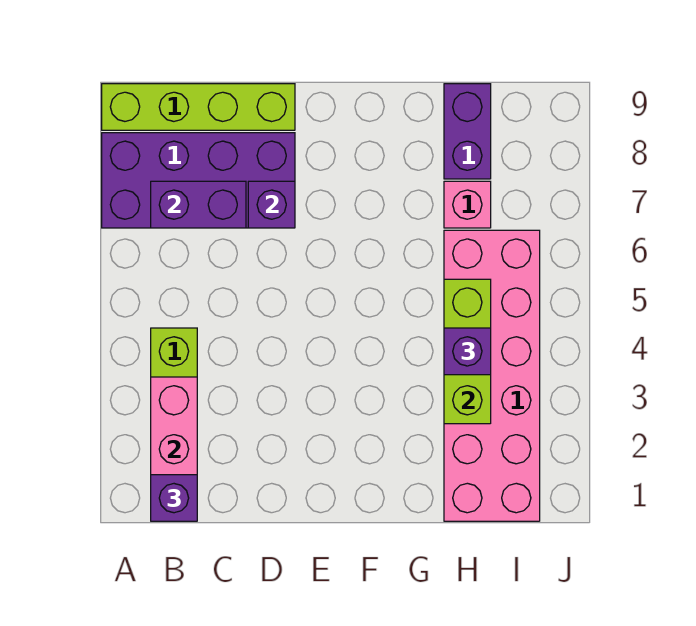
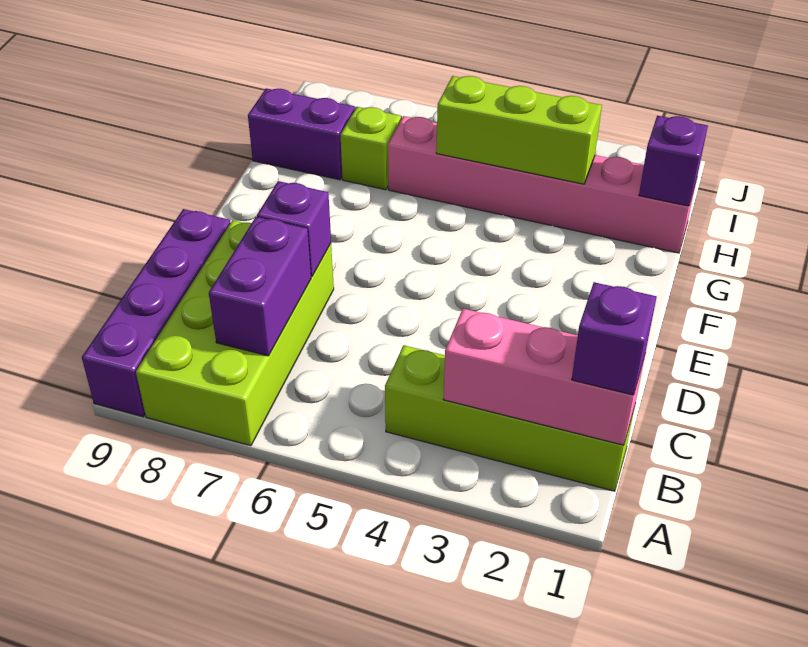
purple brick A7:D8 level 1 -> lime brick A7:D8 level 1
lime brick A9:D9 level 1 -> purple brick A9:D9 level 1
pink brick H1:I6 level 1 -> pink brick H1:H6 level 1
purple brick H4 level 3 -> purple brick H1 level 2
pink brick H7 level 1 -> lime brick H7 level 1

